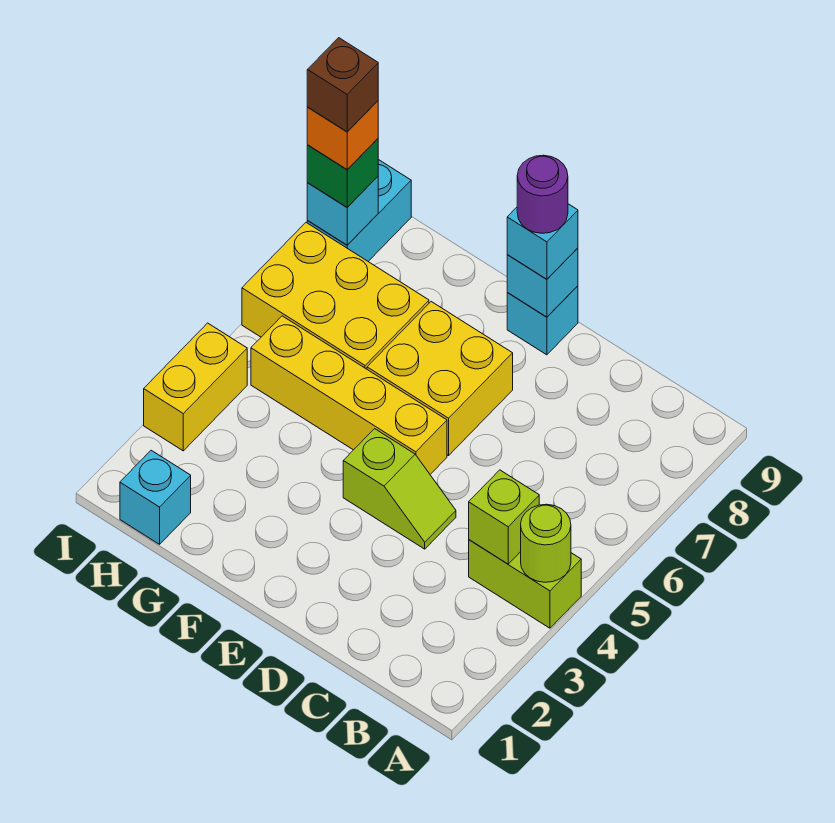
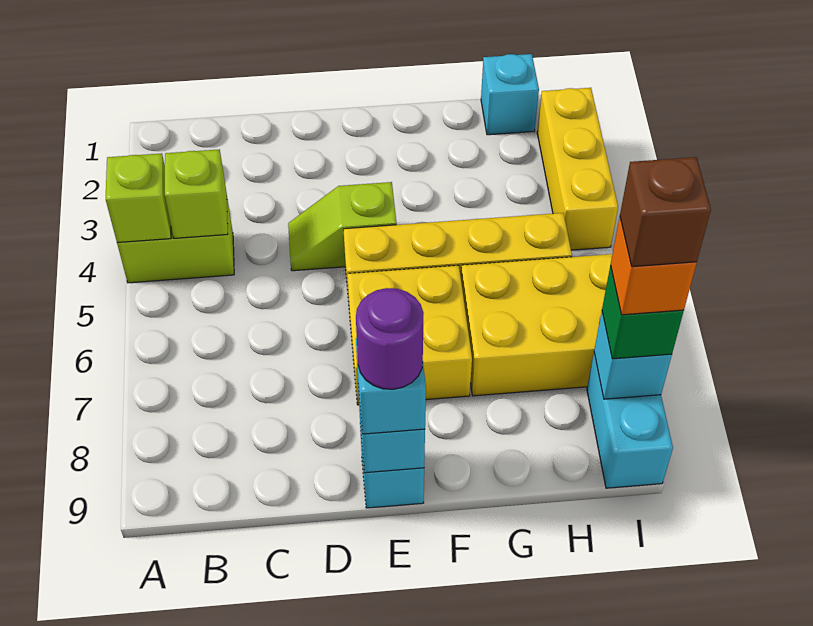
lime round brick A4 level 2 -> lime brick A4 level 2
yellow brick I3:I4 level 1 -> yellow brick I2:I4 level 1

